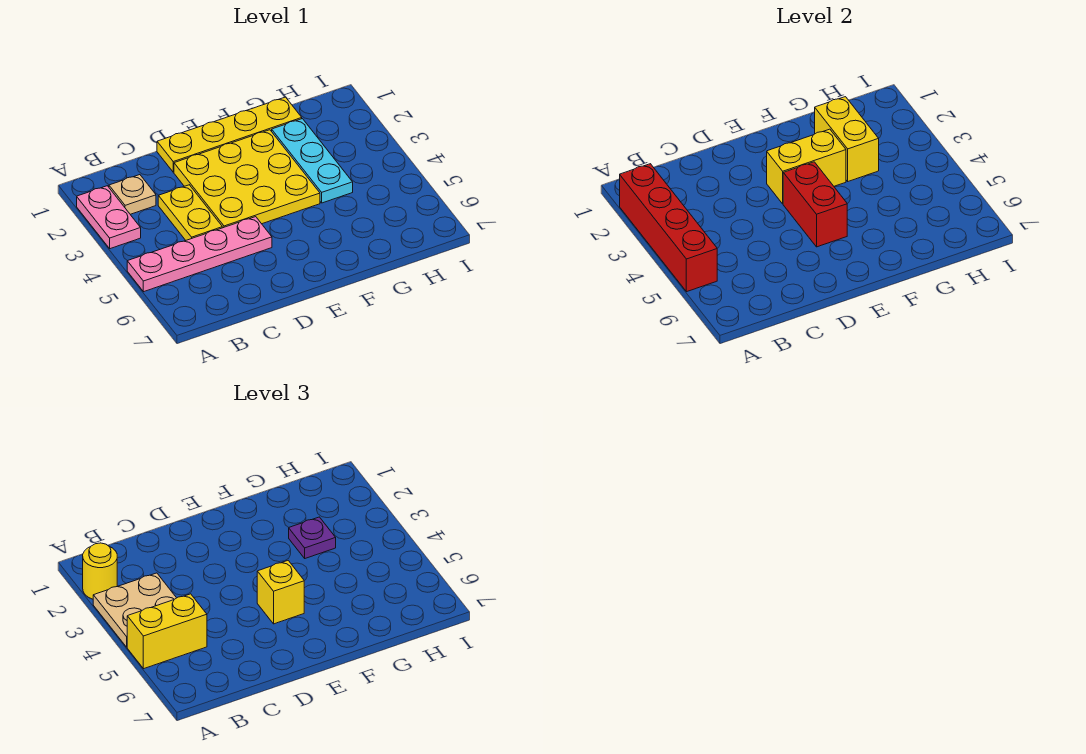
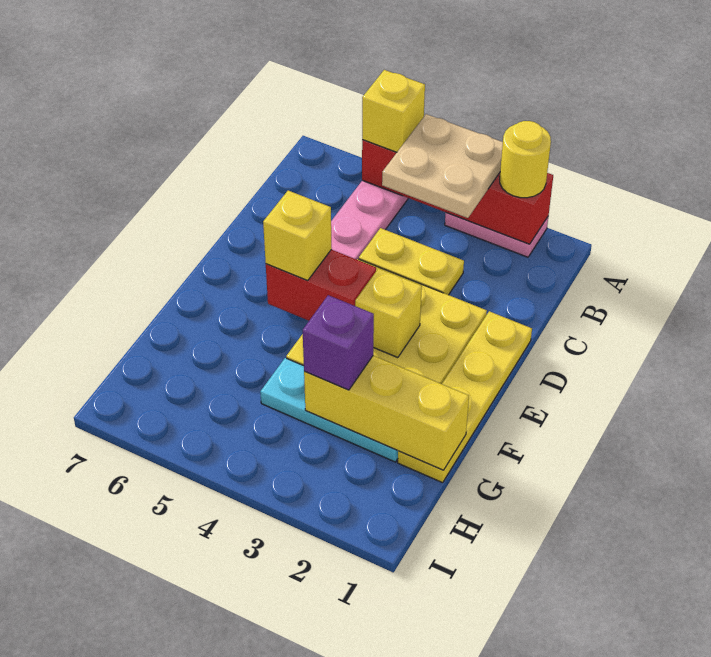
yellow brick A5:B5 level 3 -> yellow brick A5 level 3
tan plate B2 level 1 -> none
yellow brick E3:F3 level 2 -> yellow brick E3 level 2
yellow brick G2:G3 level 2 -> yellow brick G1:G3 level 2
purple plate G3 level 3 -> purple brick G3 level 3

